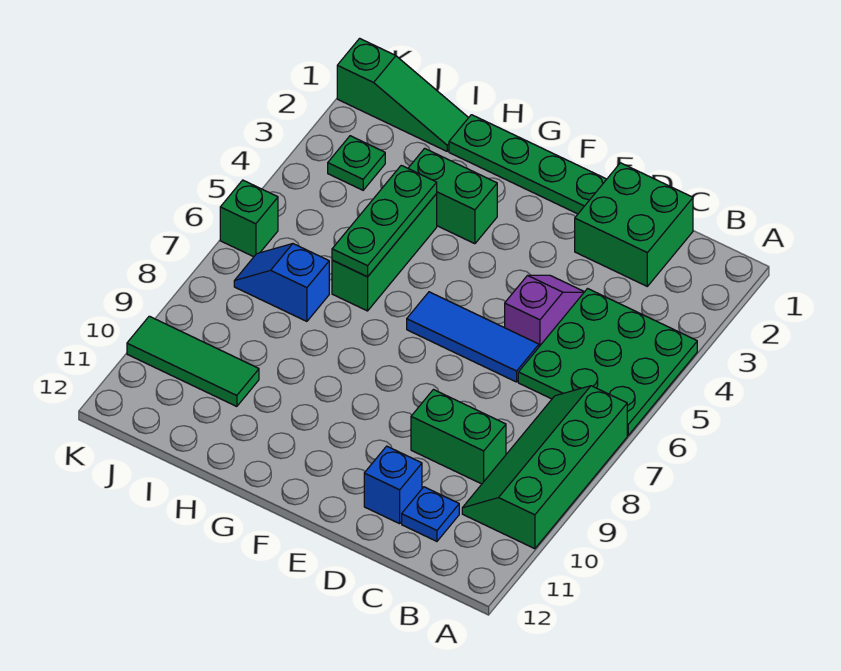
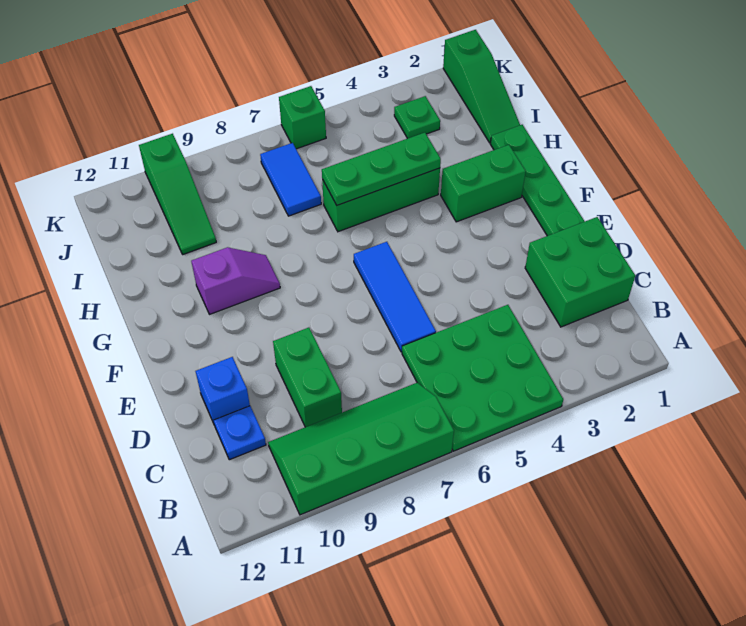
purple slope D4:D5 level 1 top 5 -> purple slope G9:G10 level 1 top 10
green brick G3:H3 level 1 -> green brick G2:G3 level 1
blue slope I7:J7 level 1 top I -> blue tile I7:J7 level 1
green tile I10:K10 level 1 -> green slope I10:K10 level 1 top K

